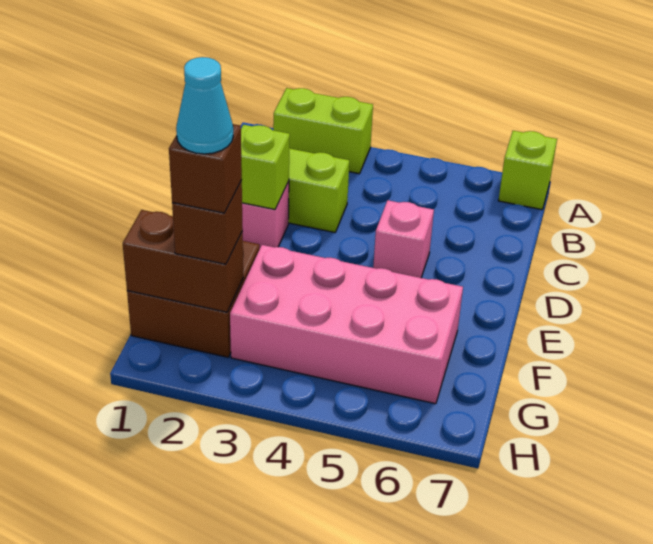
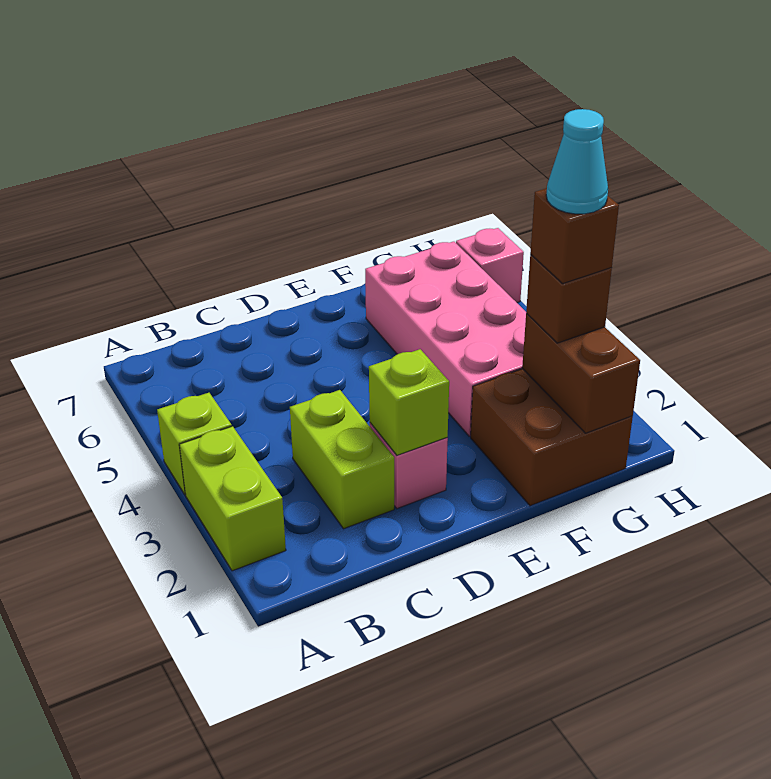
lime brick A7 level 1 -> lime brick A4 level 1
pink brick D5 level 1 -> pink brick H6 level 1

